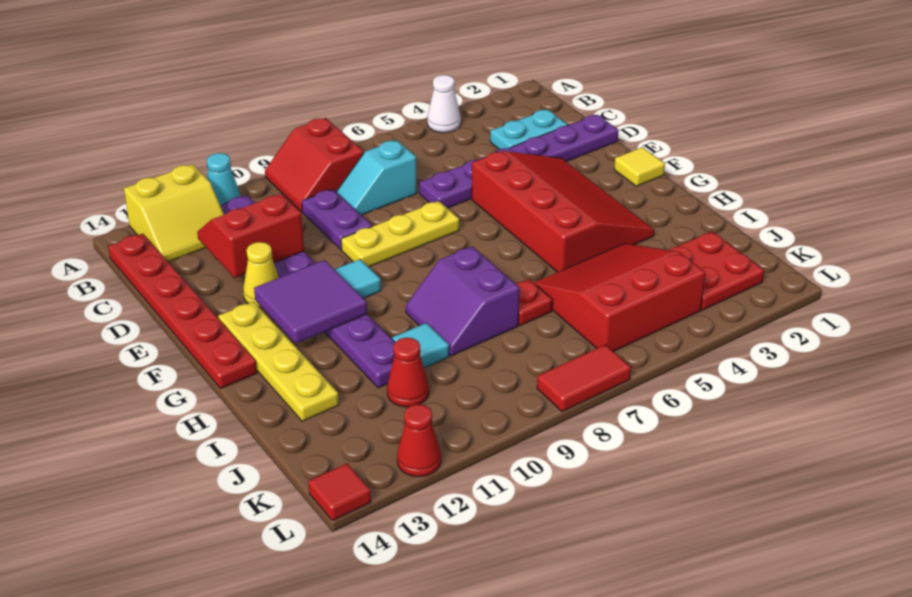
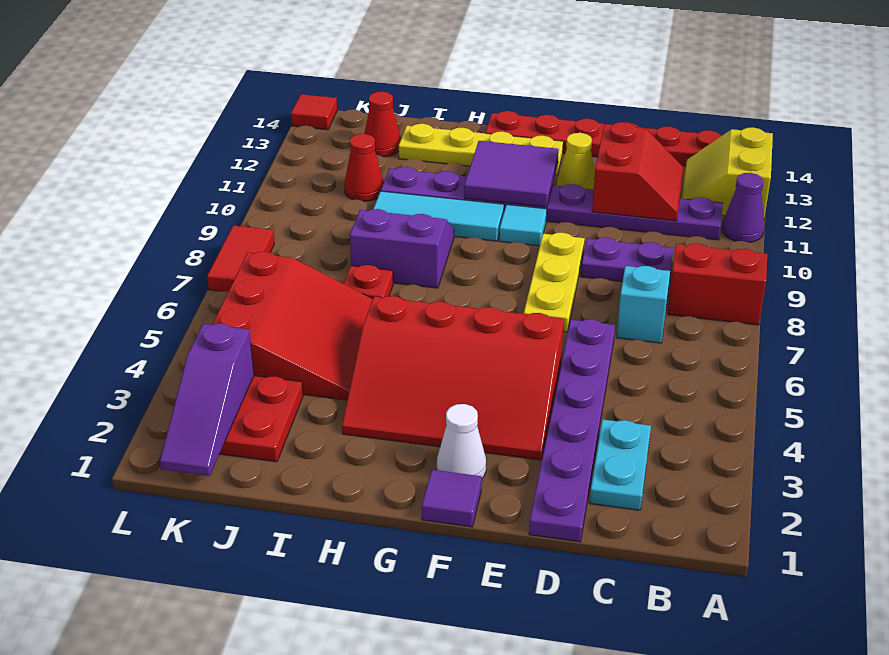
white cone A4 level 1 -> white cone F2 level 1
cyan cone A11 level 1 -> purple cone A11 level 1
yellow tile F1 level 1 -> purple tile F1 level 1
cyan tile I10 level 1 -> cyan tile G10:I10 level 1
none -> purple slope K1:K3 level 2 top 3
red cone L12 level 1 -> red cone J13 level 1

